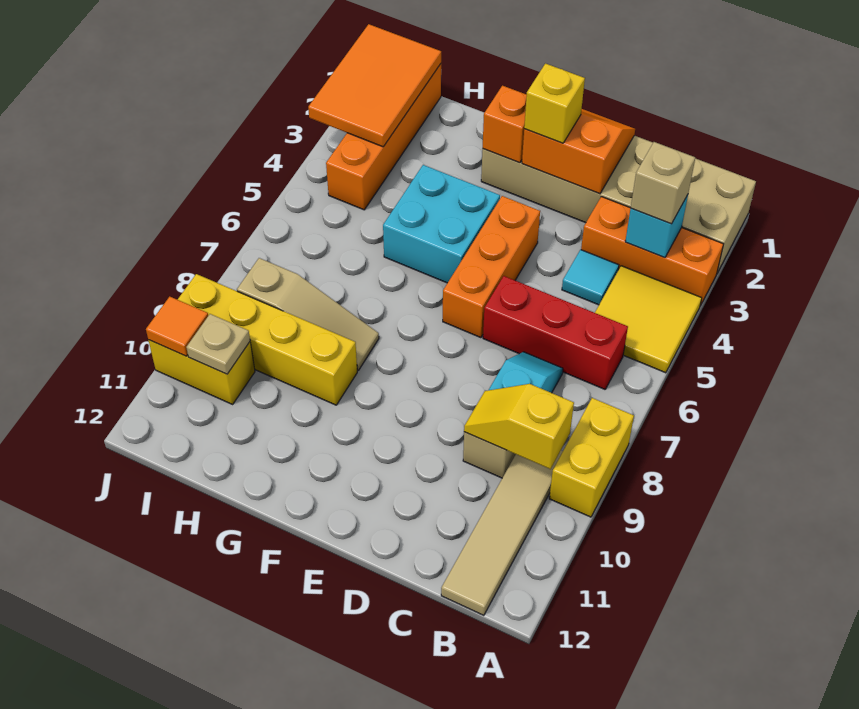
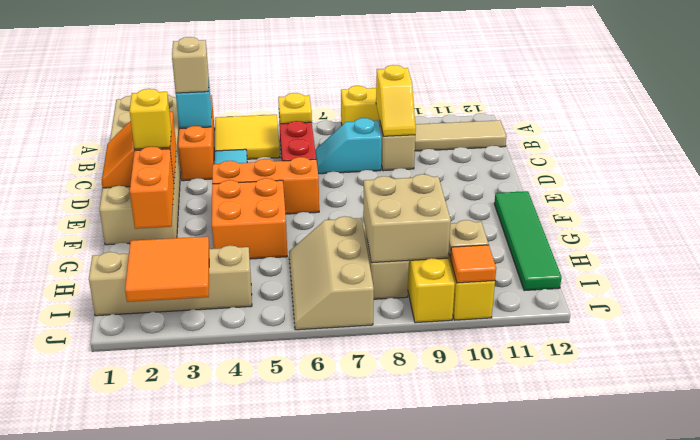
none -> yellow plate B6 level 2
orange brick F2 level 2 -> orange brick F2:G2 level 2
cyan brick F4:G5 level 1 -> orange brick F4:G5 level 1
none -> green tile F12:I12 level 1
none -> tan slope H6:J7 level 1 top 7
none -> tan brick H8:I9 level 2
orange brick I1:I4 level 1 -> tan brick I1:I4 level 1
orange tile I1:J3 level 2 -> orange tile I2:J3 level 2

